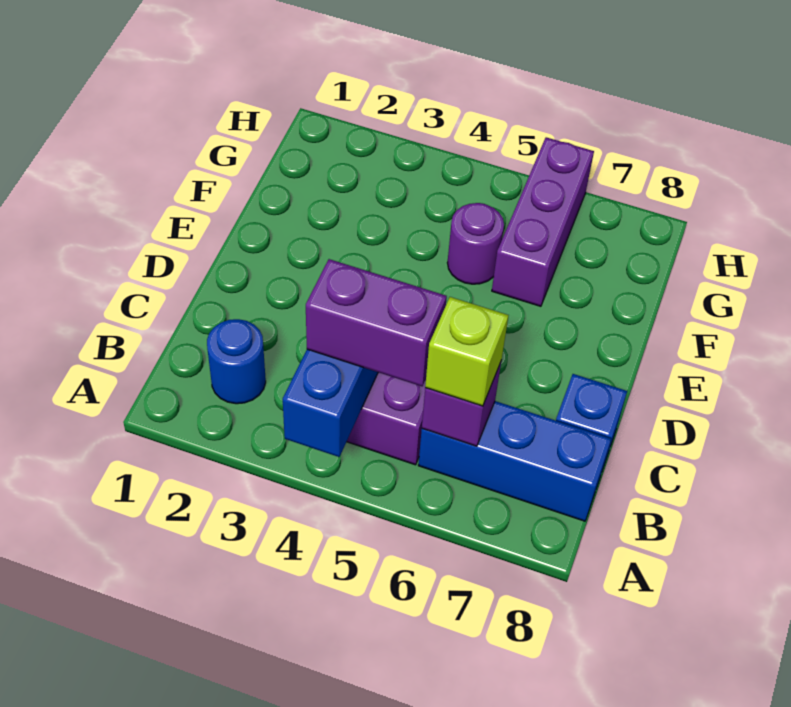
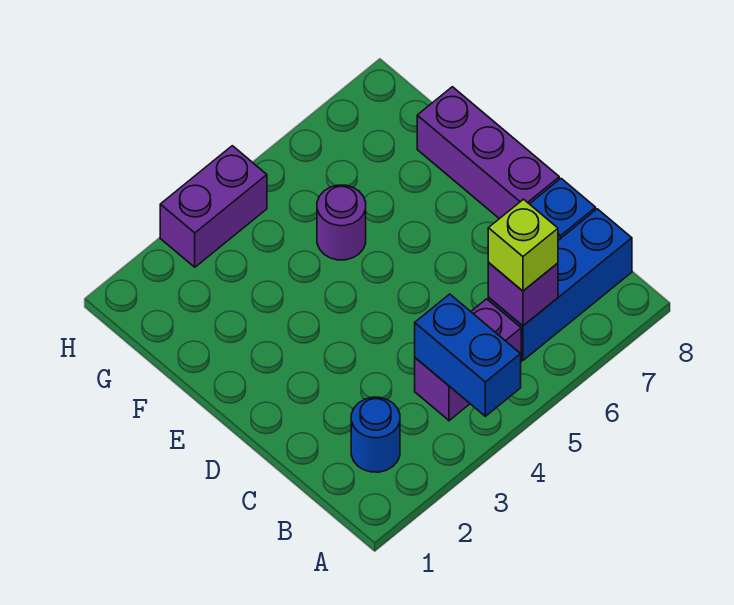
purple brick B4:B5 level 3 -> purple brick H3:H4 level 1
purple brick F6:H6 level 1 -> purple brick D8:F8 level 1

